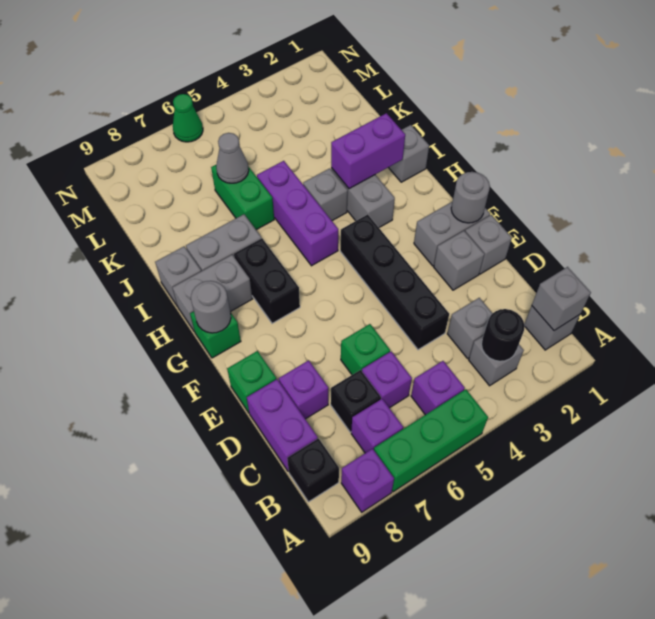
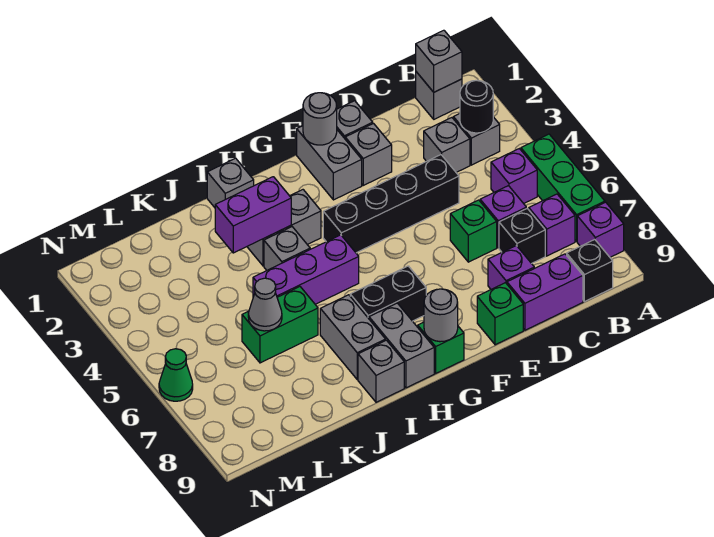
purple brick I2:I3 level 2 -> purple brick I3:J3 level 2

